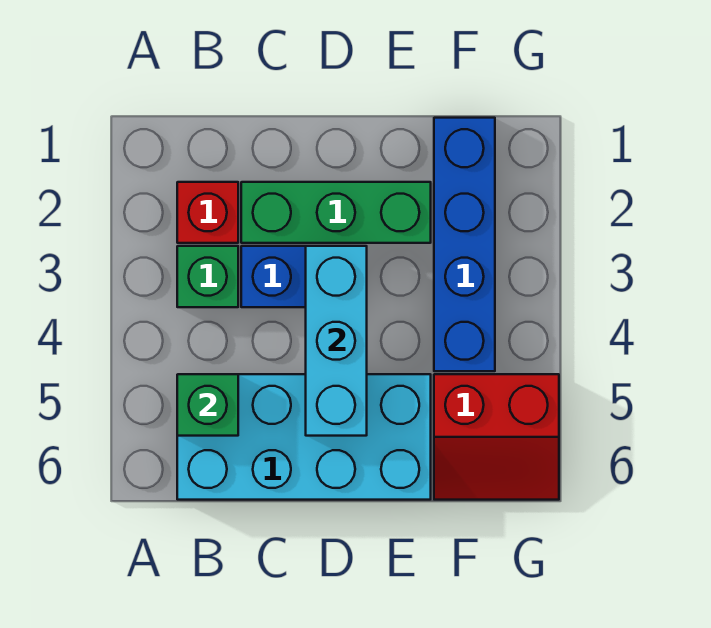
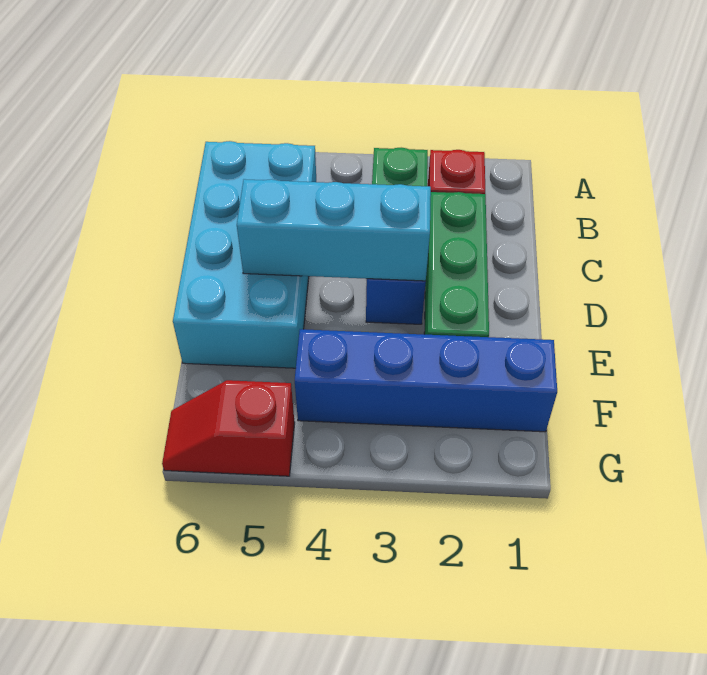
green brick B5 level 2 -> none
red slope F5:G6 level 1 top 5 -> red slope G5:G6 level 1 top 5

